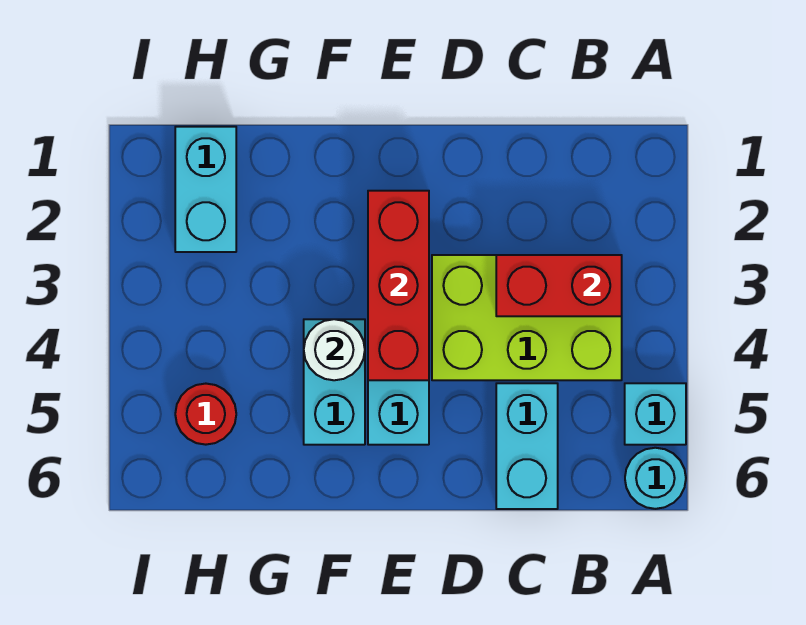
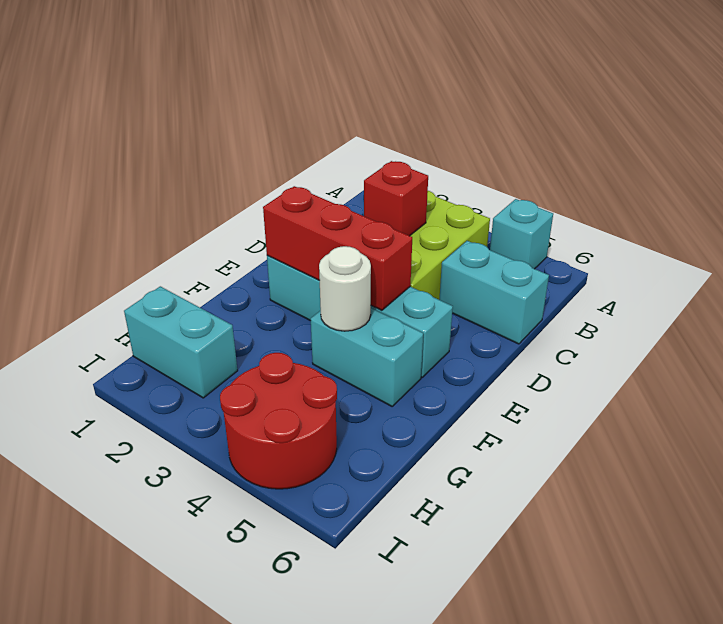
cyan round brick A6 level 1 -> none
red brick B3:C3 level 2 -> red brick C3 level 2
red round brick H5 level 1 -> red round brick H4:I5 level 1

